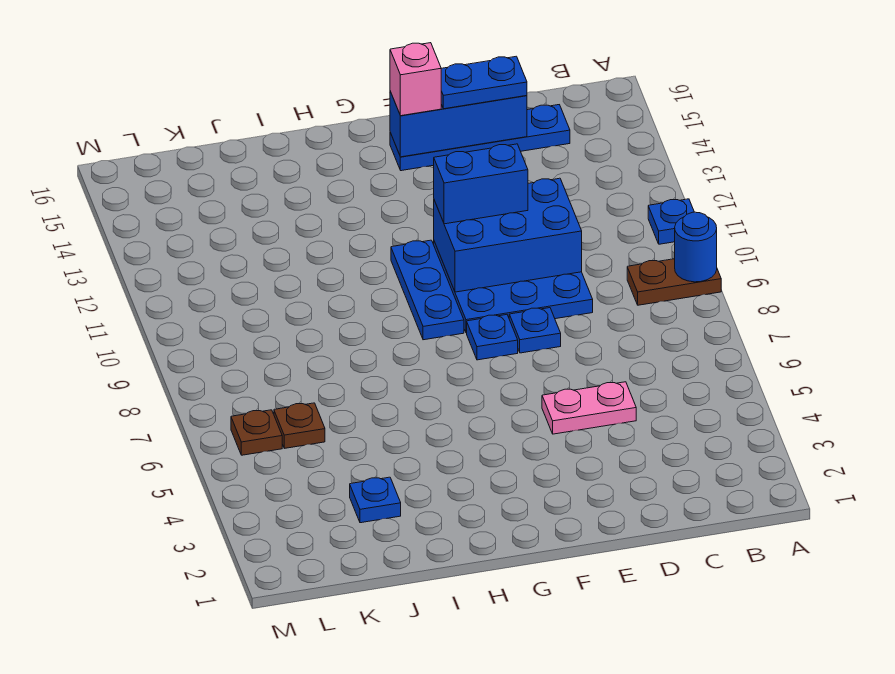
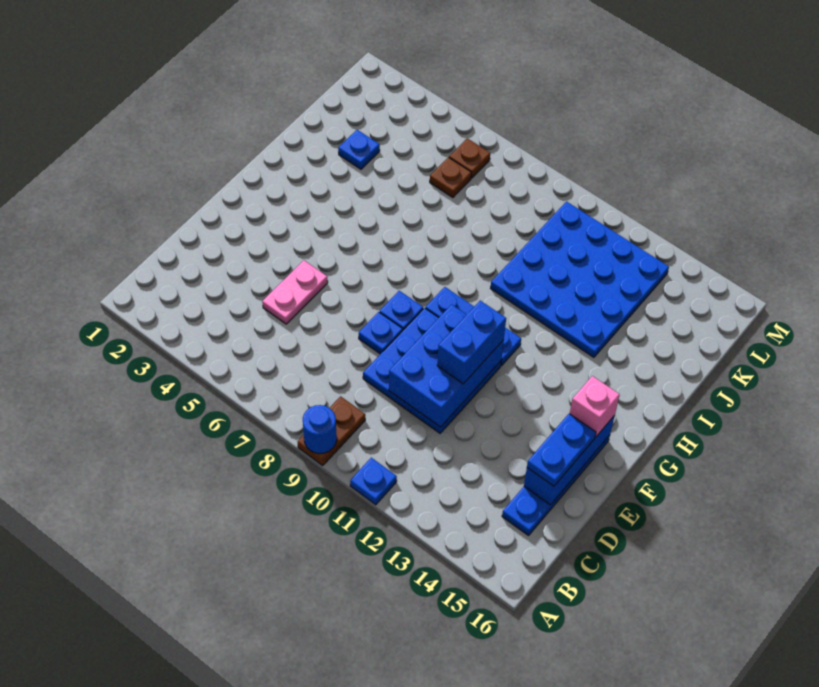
none -> blue plate I10:L13 level 1

